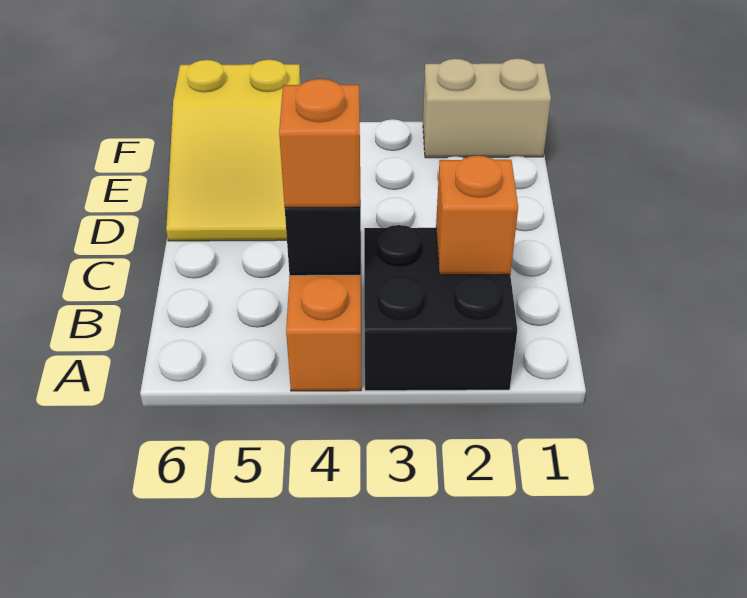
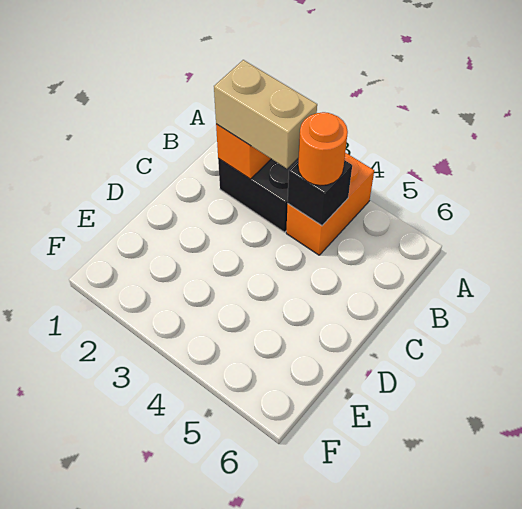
orange brick B4 level 3 -> orange round brick B4 level 3
yellow slope D5:F6 level 1 top F -> none
tan brick F1:F2 level 1 -> tan brick B2:B3 level 3

